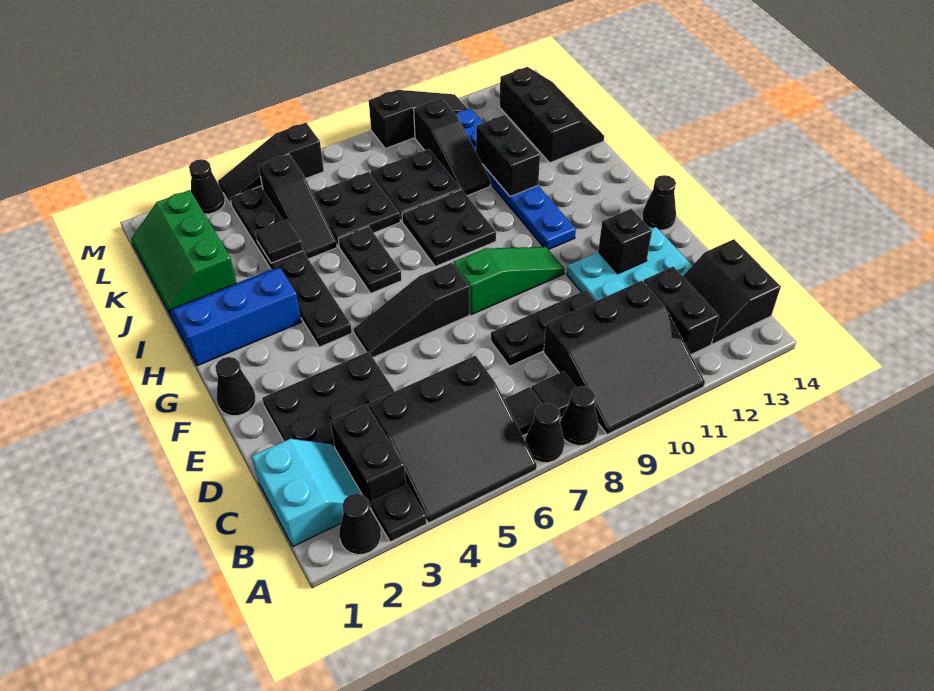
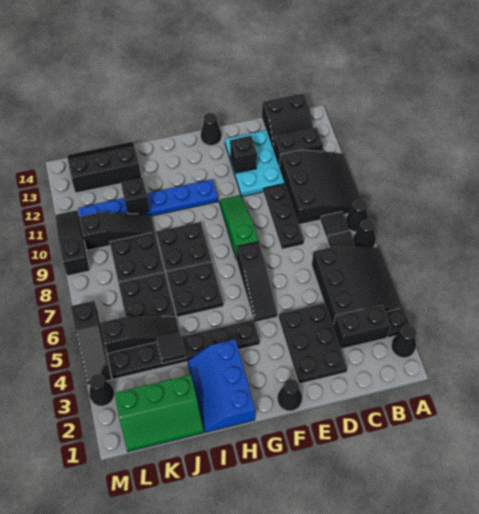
cyan slope B1:C2 level 1 top 1 -> none
black plate H6:I6 level 1 -> black plate H6:I7 level 1
black brick I11:J11 level 2 -> black brick J11 level 2

